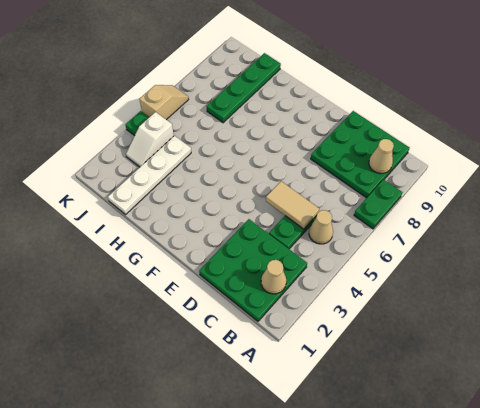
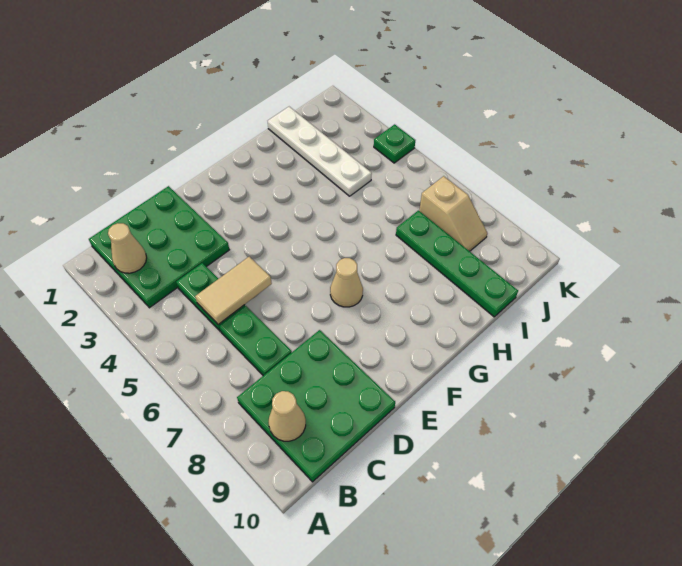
green plate A7:A8 level 1 -> green plate C6:C7 level 1
tan cone B5 level 1 -> tan cone F7 level 1
white slope J3:J4 level 1 top 4 -> none
tan slope K5:K6 level 1 top 5 -> tan slope J7:J8 level 1 top 7

